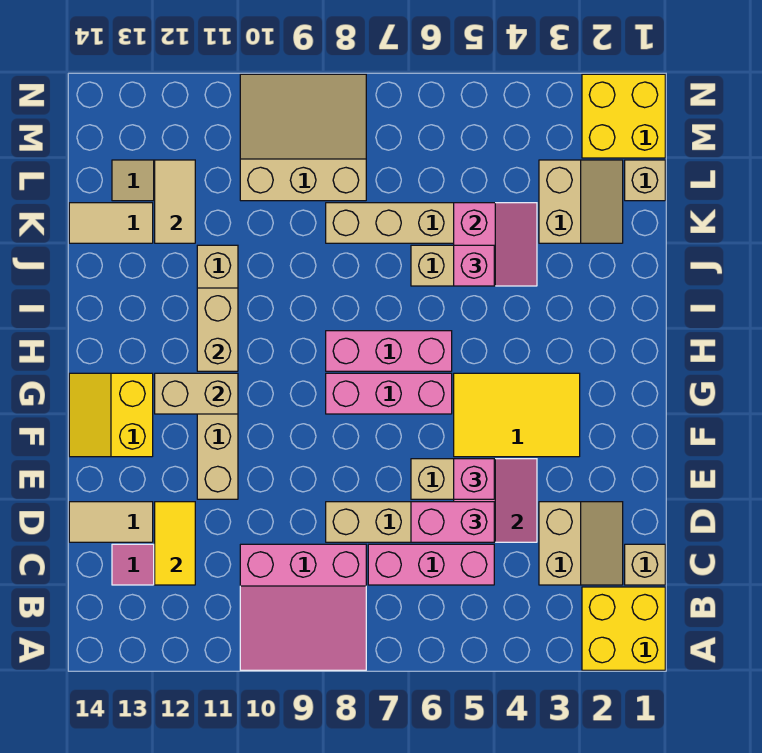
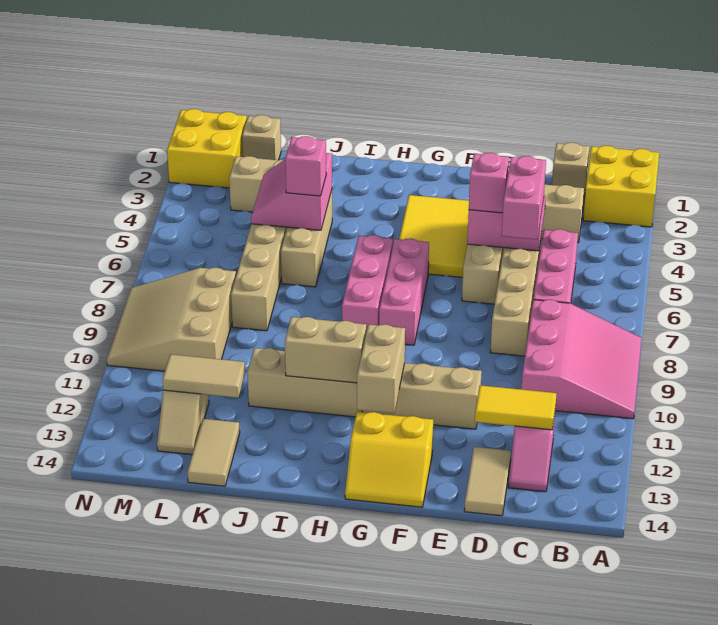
pink slope J4:K5 level 2 top 5 -> pink slope J4:K5 level 2 top J

